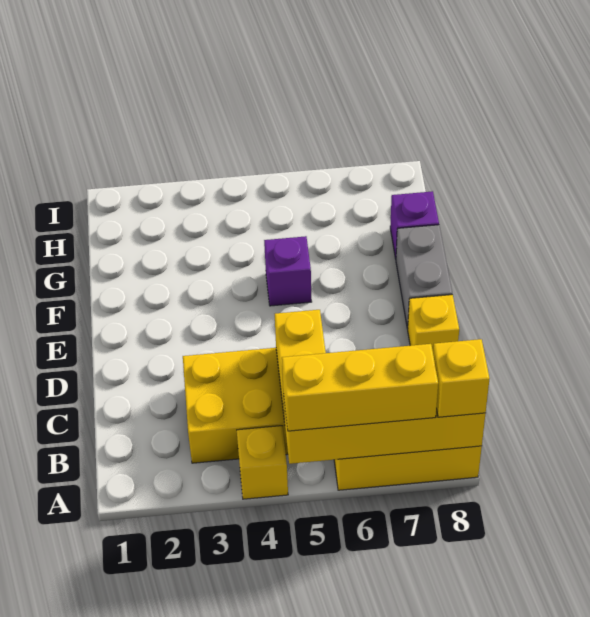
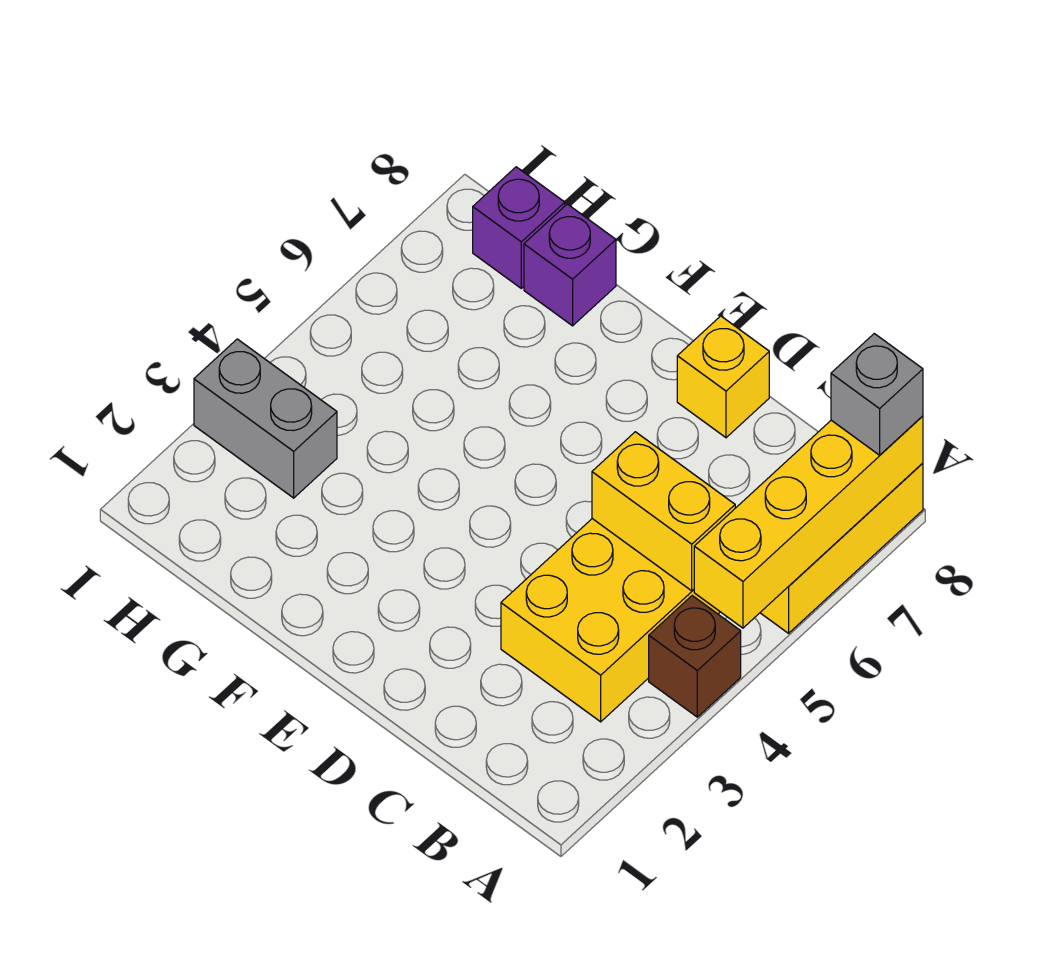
yellow brick A4 level 1 -> brown brick A4 level 1
yellow brick A5:A7 level 3 -> none
yellow brick A8 level 3 -> grey brick A8 level 3
grey brick E8:F8 level 1 -> grey brick H3:I3 level 1
purple brick F5 level 1 -> purple brick H8 level 1

